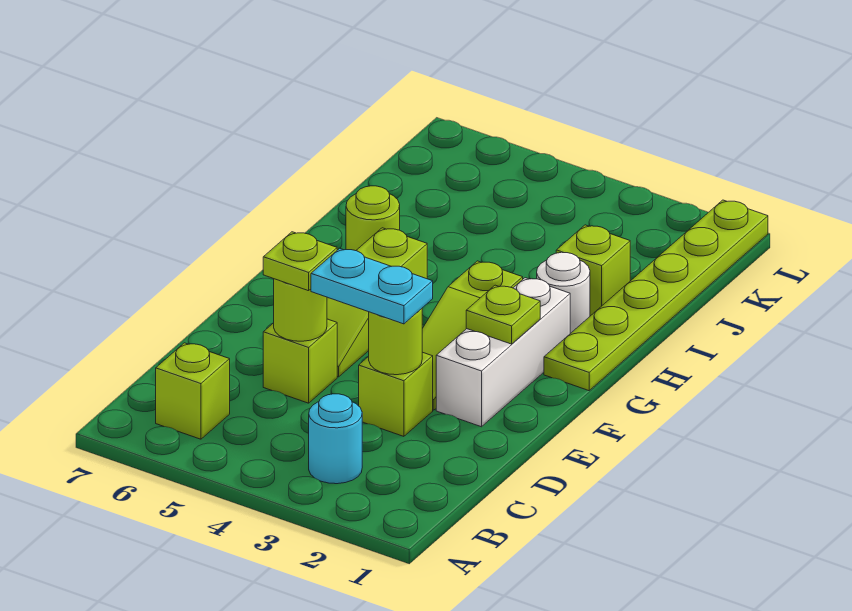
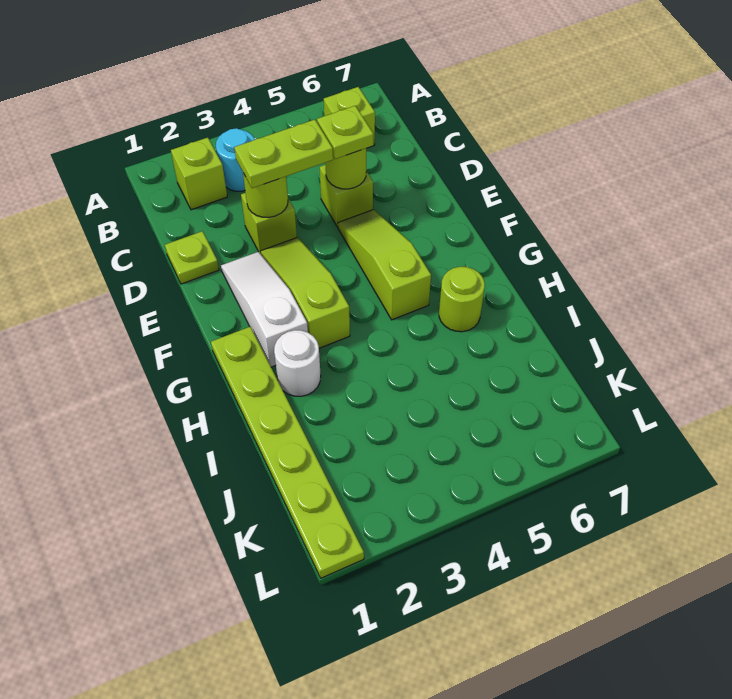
cyan plate D3:D4 level 3 -> lime plate D3:D4 level 3
white brick E2:G2 level 1 -> white slope E2:G2 level 1 top G
lime plate F2 level 2 -> lime plate D1 level 1
lime brick I2 level 1 -> lime brick B2 level 1

